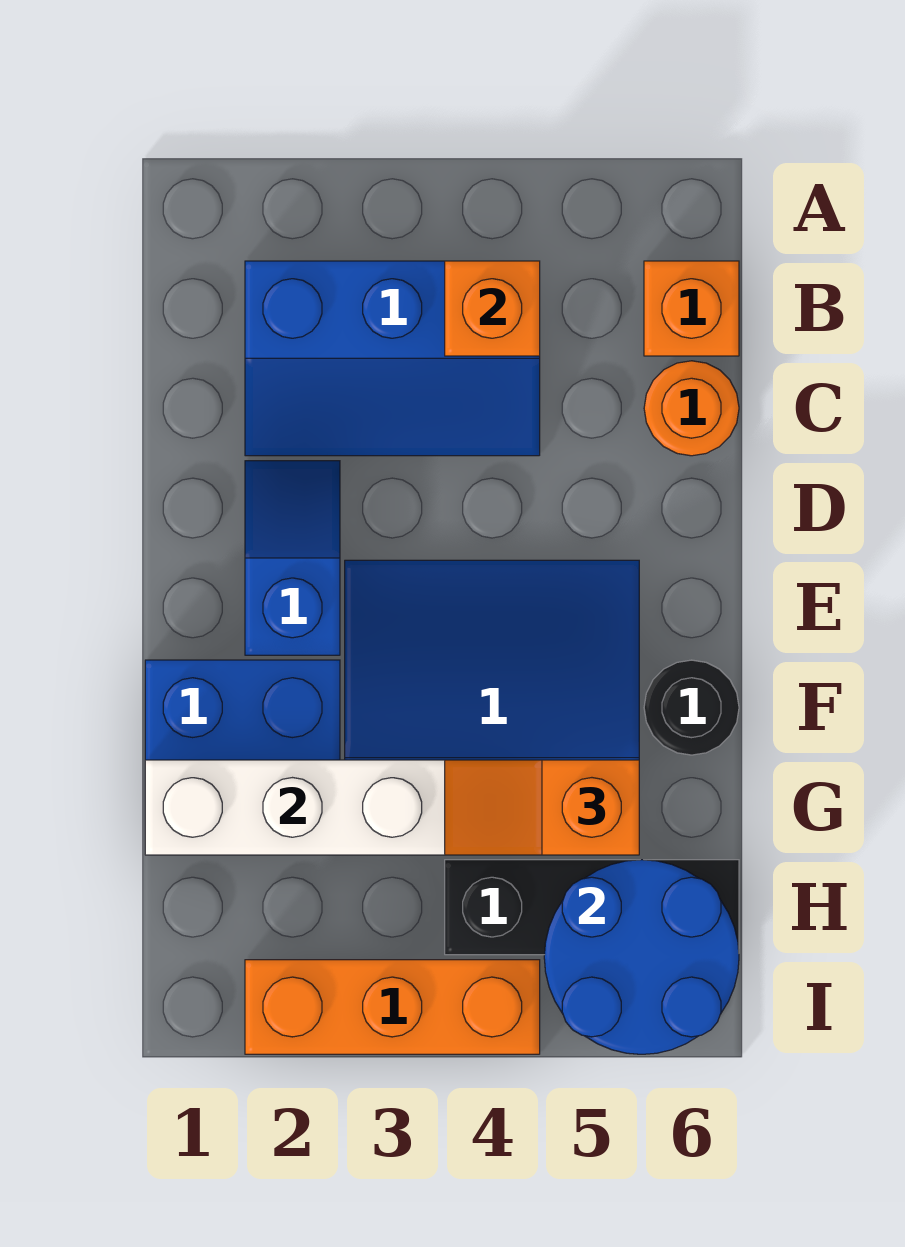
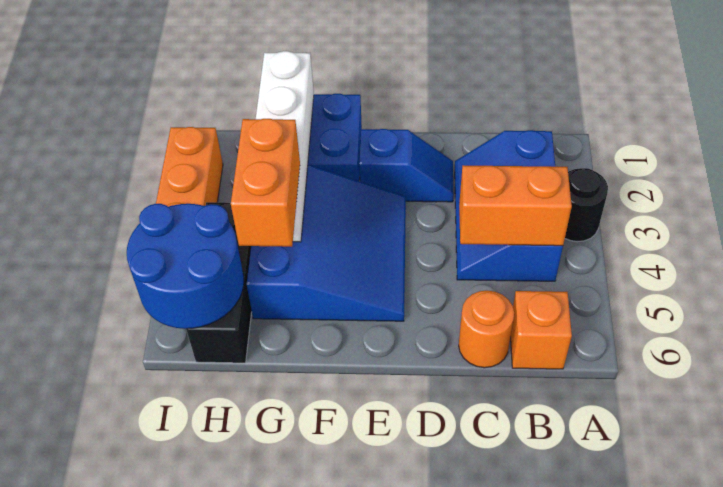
orange brick B4 level 2 -> orange brick B4:C4 level 2
black round brick F6 level 1 -> black round brick A3 level 1
orange slope G4:G5 level 3 top 5 -> orange brick G4:G5 level 3

